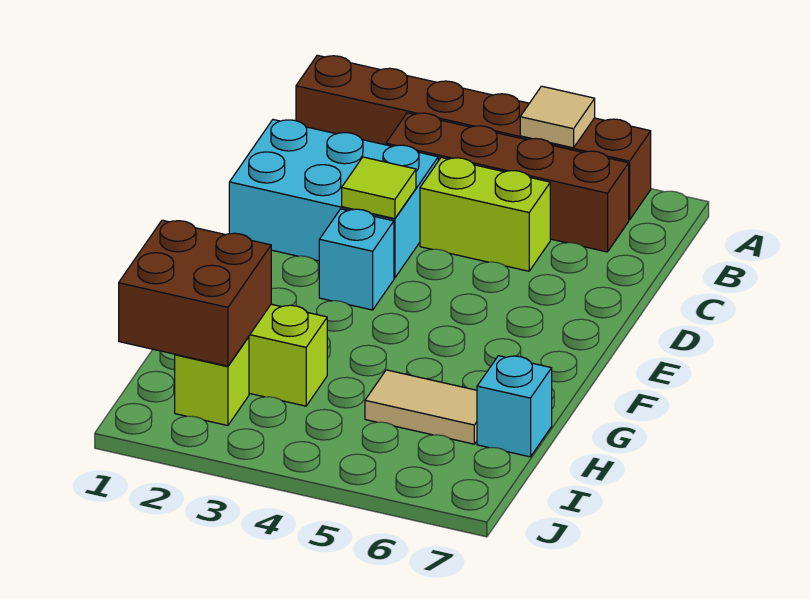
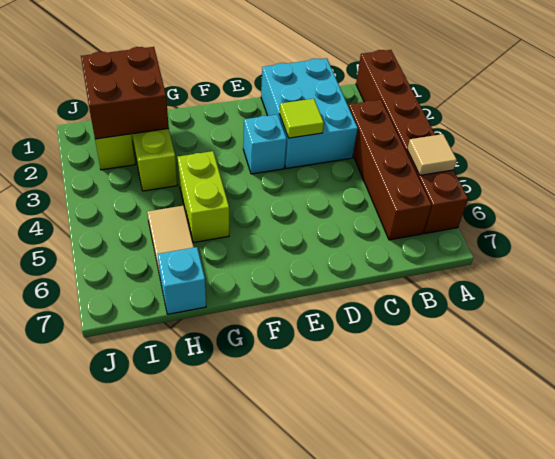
lime brick C4:C5 level 1 -> lime brick G4:G5 level 1

